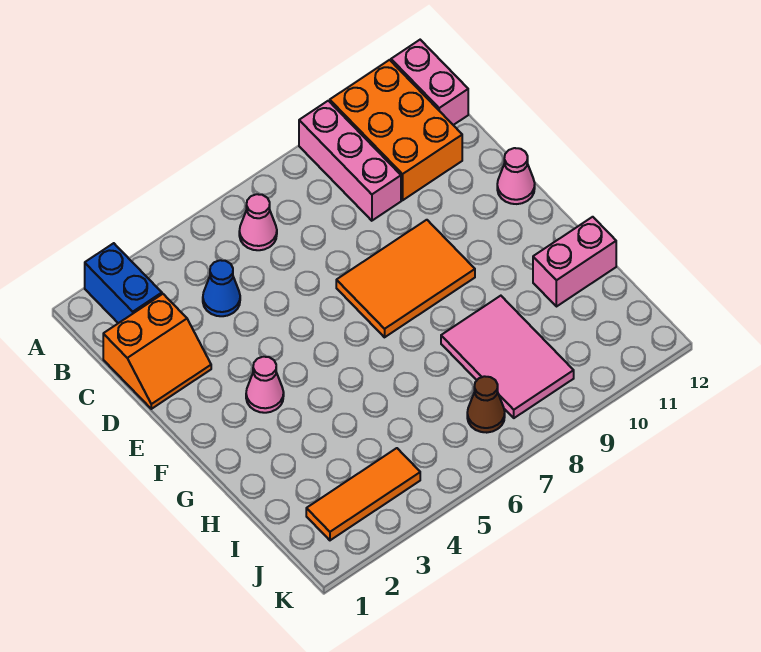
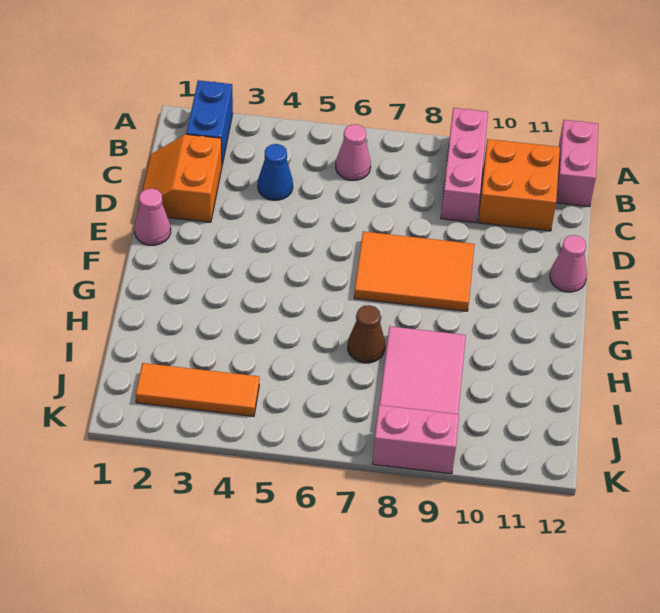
orange brick A10:C11 level 1 -> orange brick B10:C11 level 1
orange slope C1:D2 level 1 top C -> orange slope C1:D2 level 1 top 2
pink cone F3 level 1 -> pink cone E1 level 1
pink brick H11:H12 level 1 -> pink brick K8:K9 level 1
brown cone J7 level 1 -> brown cone H7 level 1

